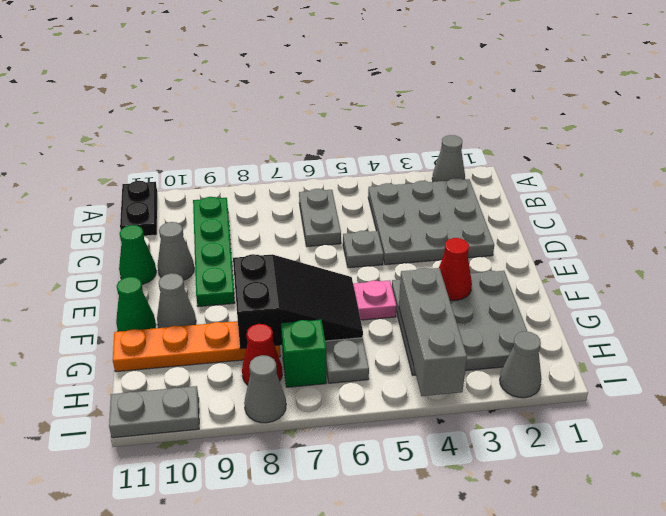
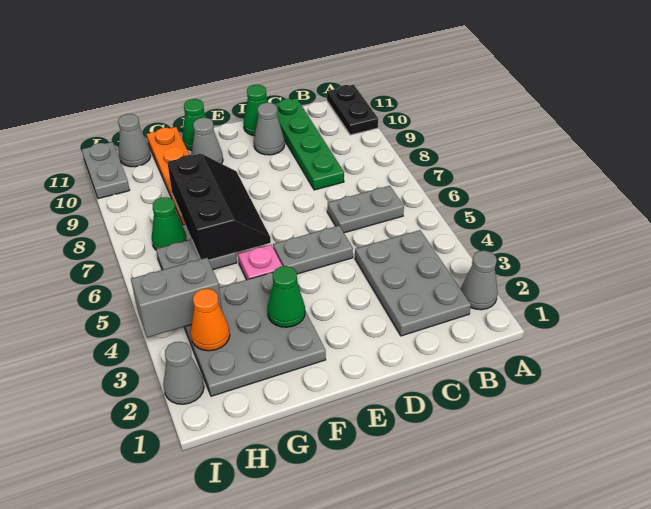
black plate A11:B11 level 1 -> black plate A10:A11 level 1
grey plate B2:D4 level 1 -> grey plate B2:C4 level 1
green plate B9:E9 level 1 -> green plate C8:C11 level 1
grey plate D5 level 1 -> grey plate D5:E5 level 1
red cone F3 level 2 -> green cone F3 level 2
black slope F6:G8 level 2 top 8 -> black slope F6:G8 level 2 top G
grey brick G4:I4 level 2 -> grey brick H4:I4 level 2
none -> orange cone H3 level 2
green brick H7 level 1 -> green cone H7 level 1
red cone H8 level 1 -> none
grey cone I8 level 1 -> grey cone H11 level 1

